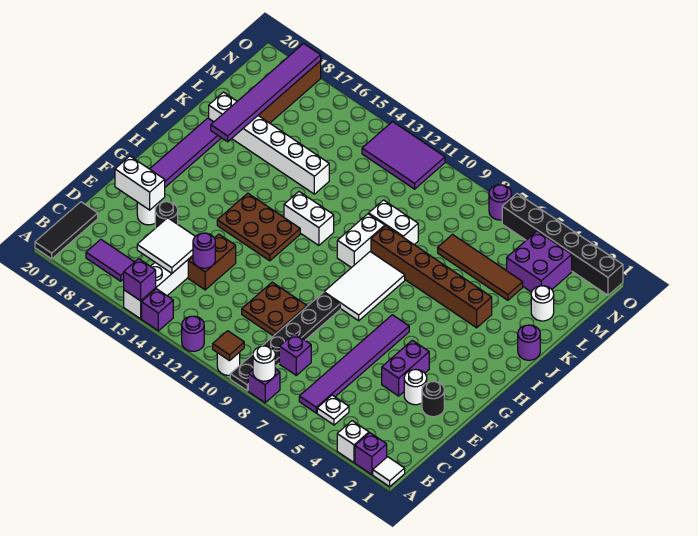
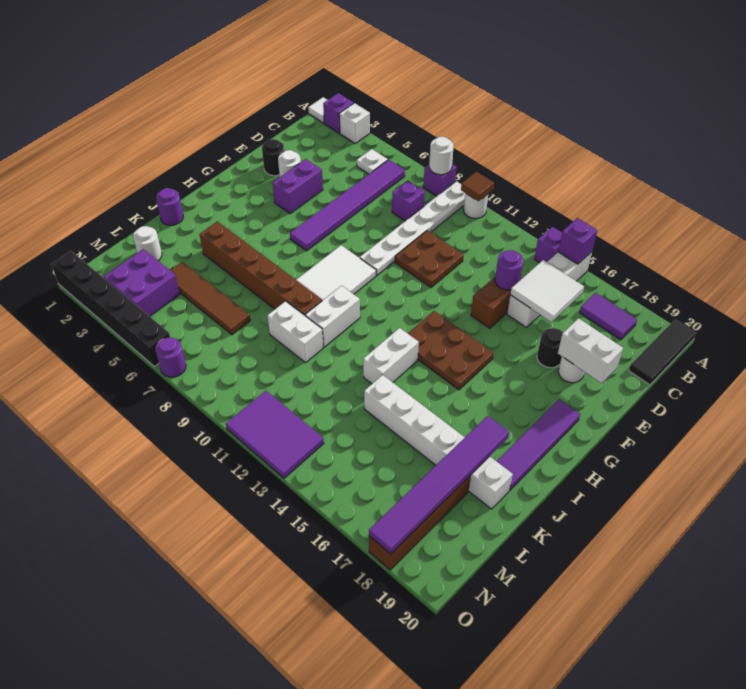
black plate A9:F9 level 1 -> white plate A9:F9 level 1
purple round brick A12 level 1 -> none
white brick I12:I13 level 1 -> white brick I13:J13 level 1

